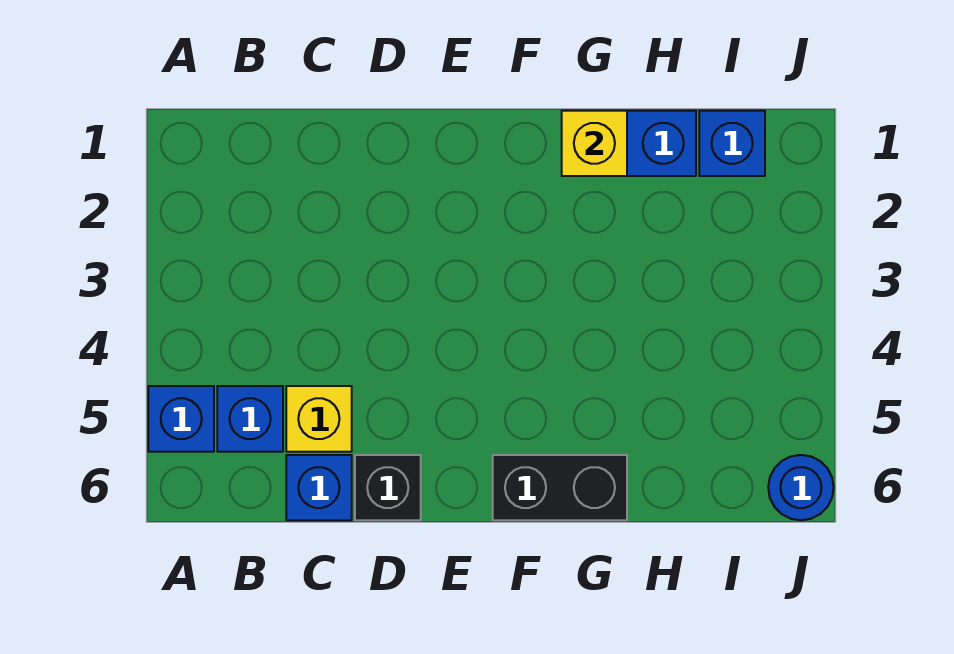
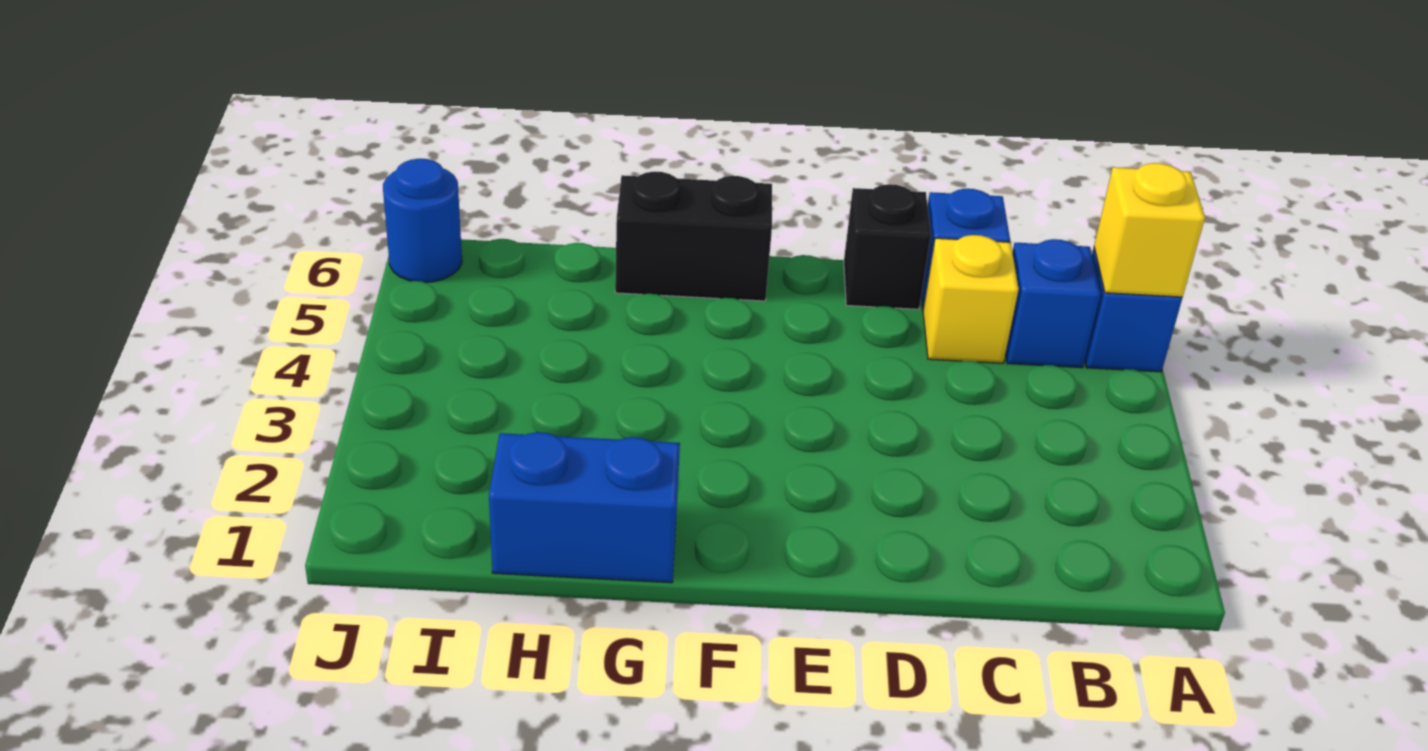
yellow brick G1 level 2 -> yellow brick A5 level 2
blue brick I1 level 1 -> none

